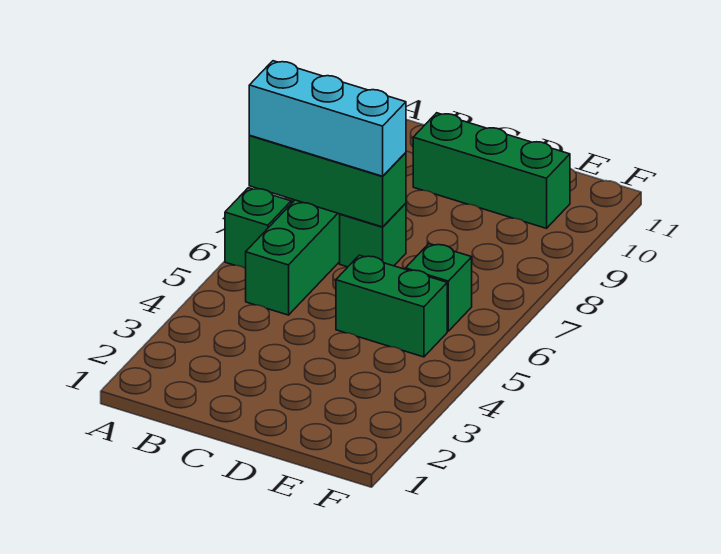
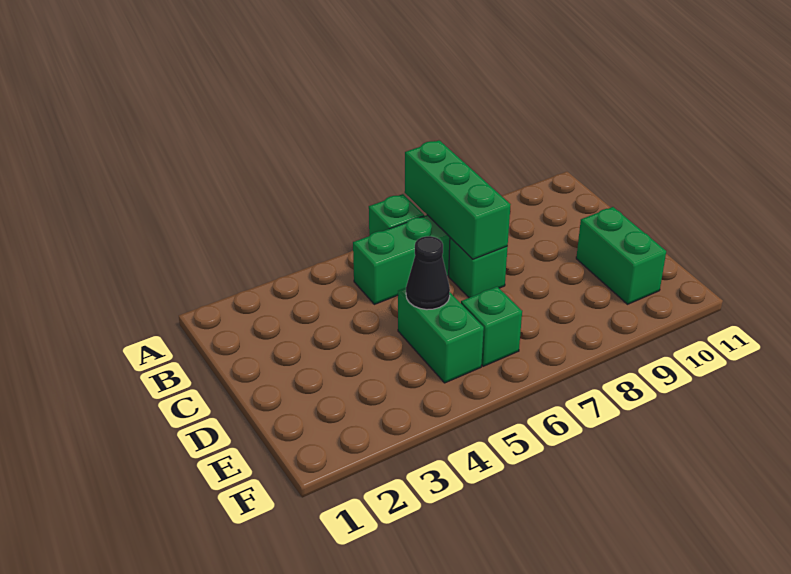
cyan brick A7:C7 level 3 -> none
green brick C10:E10 level 1 -> green brick D10:E10 level 1
none -> black cone D5 level 2

